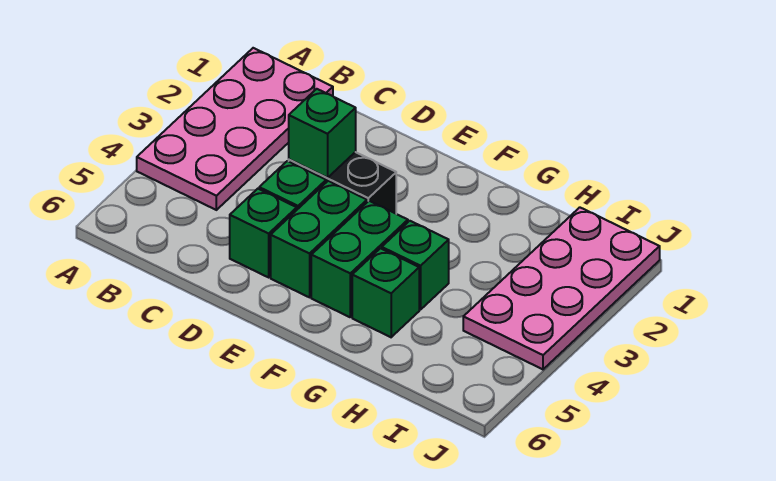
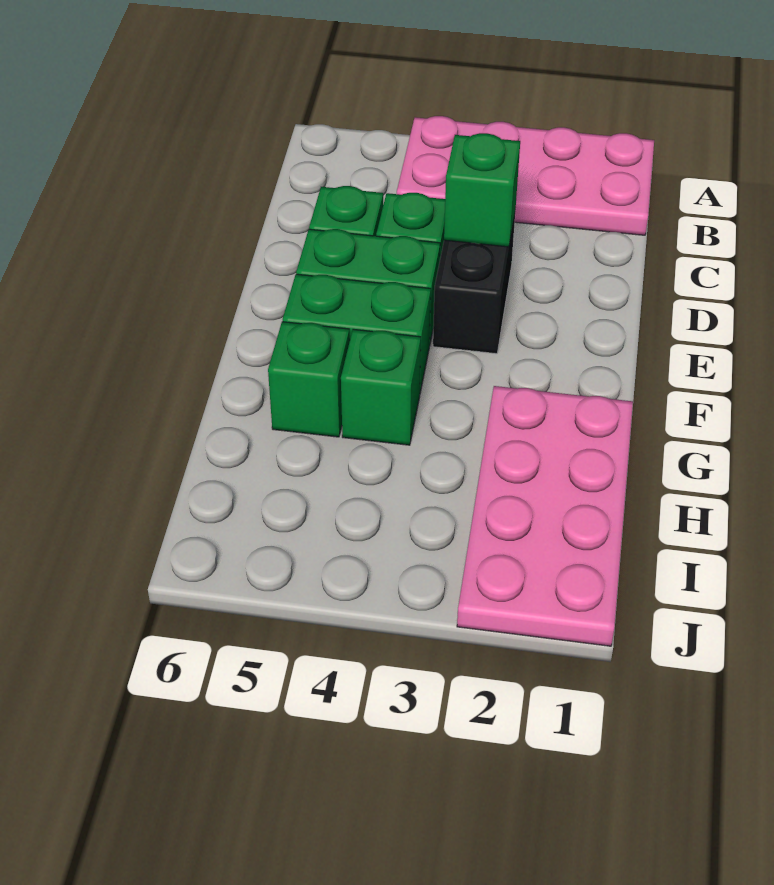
pink plate I1:J4 level 1 -> pink plate G1:J2 level 1

